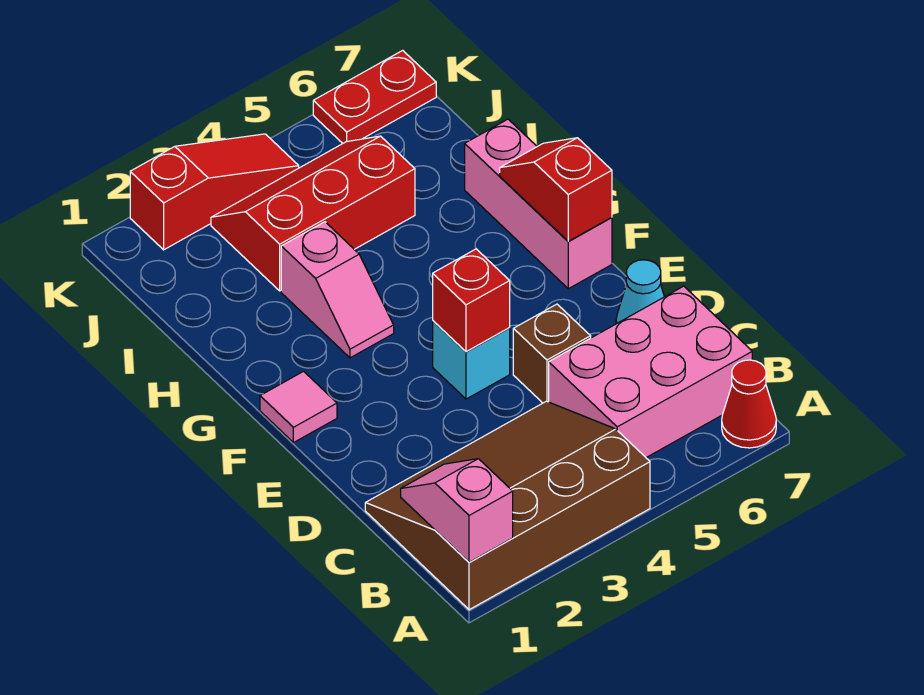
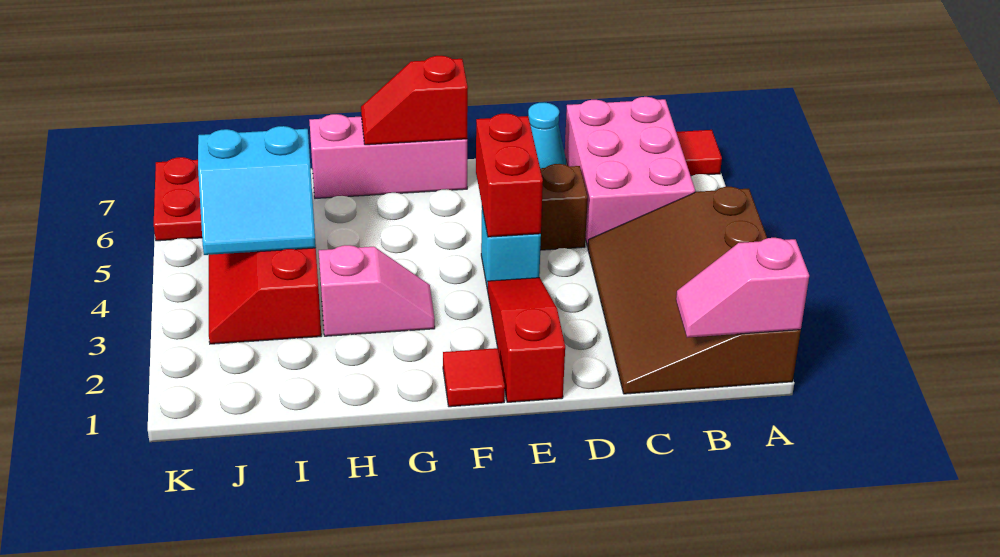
red cone A7 level 1 -> red tile A7 level 1
red brick E4 level 2 -> red brick E4:E5 level 2
pink tile F1 level 1 -> red tile F1 level 1
none -> cyan slope I4:J5 level 2 top 5
red slope K2:K4 level 1 top 2 -> red slope E1:E3 level 1 top 1

